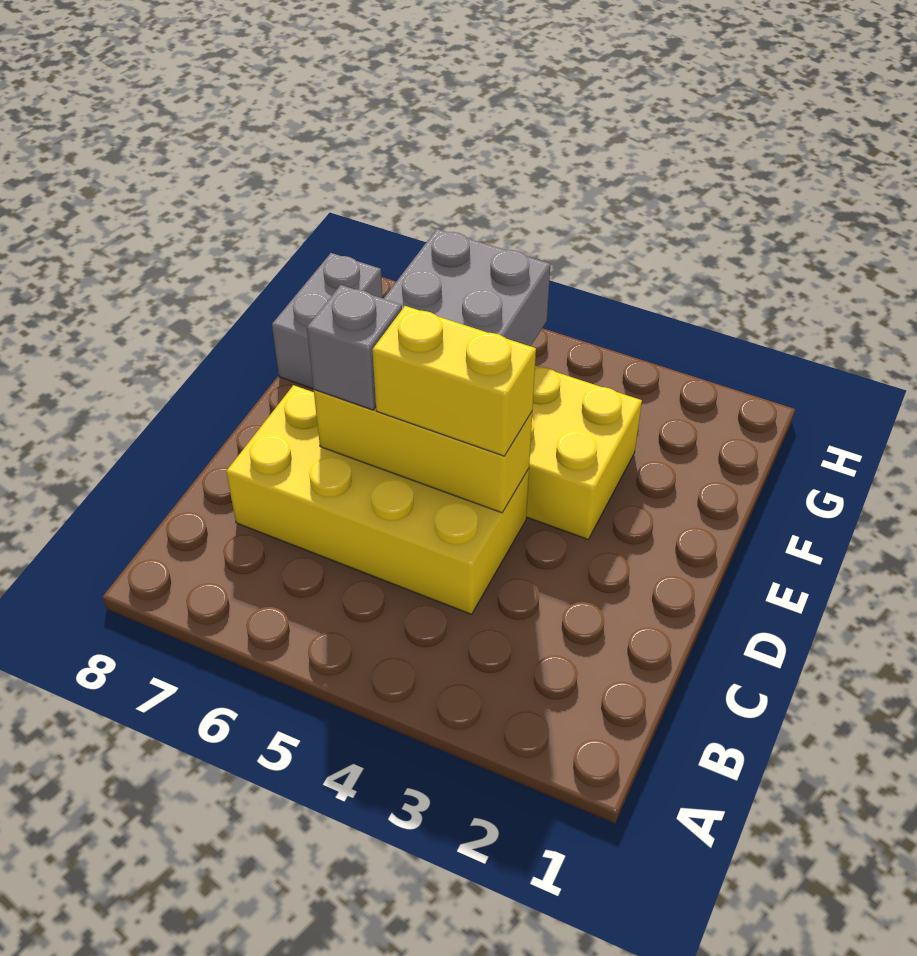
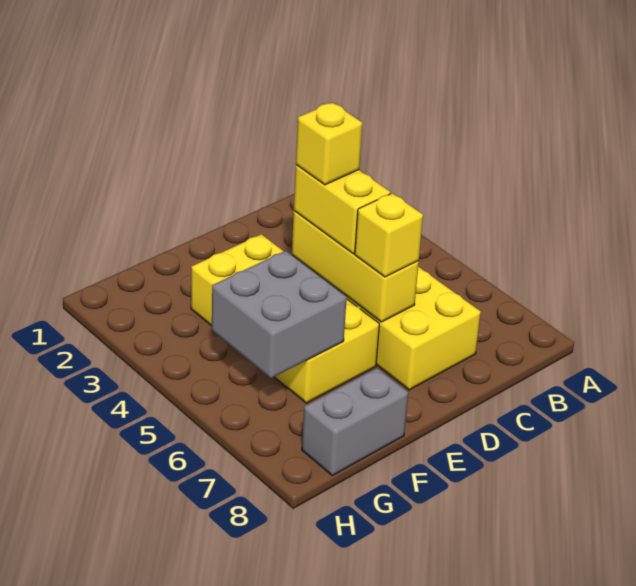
none -> yellow brick D4 level 4
grey brick D6 level 3 -> yellow brick D6 level 3

